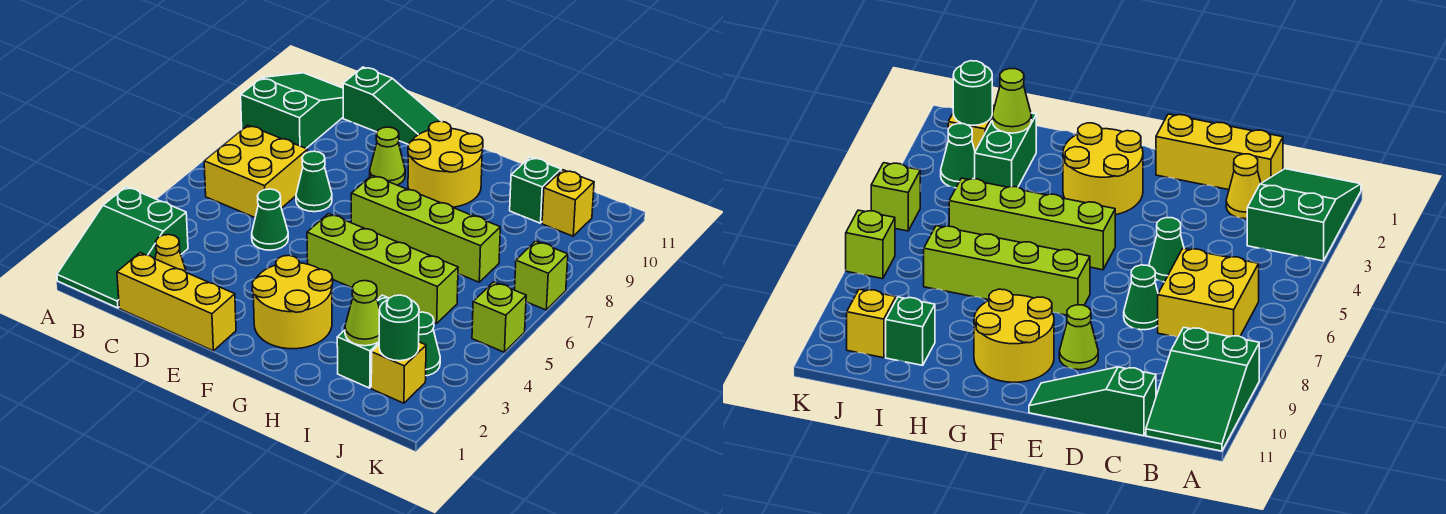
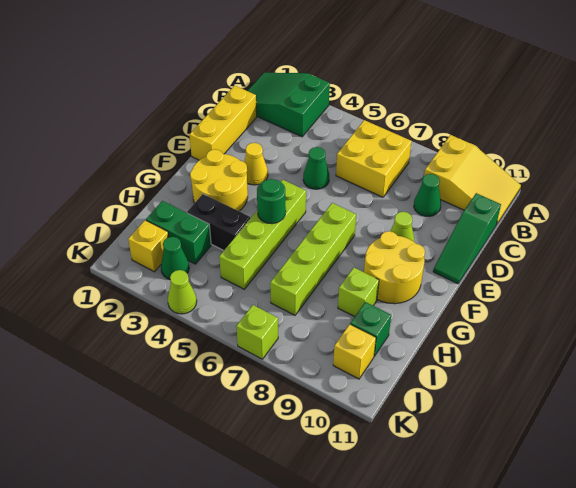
green slope A9:B11 level 1 top 9 -> yellow slope A9:B11 level 1 top 9
yellow cone C2 level 1 -> yellow cone E3 level 1
green cone D7 level 1 -> green cone C9 level 1
none -> black brick H3:H4 level 1
lime cone I2 level 2 -> lime cone K4 level 1
green round brick J2 level 2 -> green round brick G5 level 2
lime brick K5 level 1 -> lime brick H9 level 1

